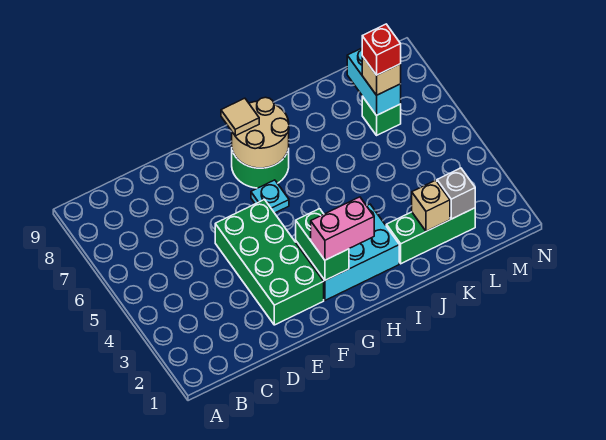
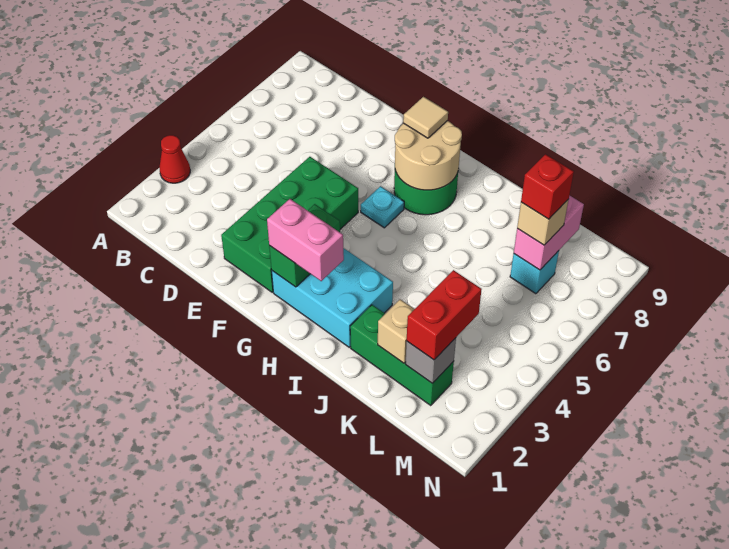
none -> red cone A3 level 1
none -> red brick L2:L3 level 3
green brick L7 level 1 -> cyan brick L7 level 1
cyan brick L7:L8 level 2 -> pink brick L7:L8 level 2

